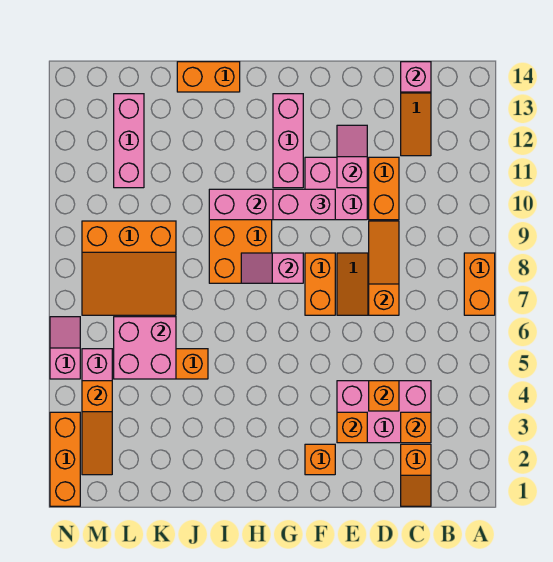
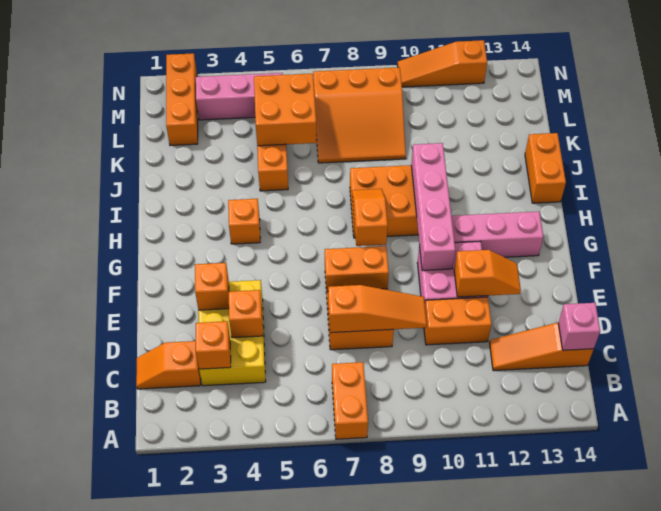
orange brick A7:A8 level 1 -> orange brick A7:B7 level 1
pink brick C3:E4 level 1 -> yellow brick C3:E4 level 1
pink slope E11:E12 level 2 top 11 -> orange slope E11:E12 level 2 top 11
orange brick F2 level 1 -> orange brick H4 level 1
pink brick F10:G10 level 3 -> none
pink slope G8:H8 level 2 top G -> orange slope G8:H8 level 2 top G
pink brick K5:L6 level 2 -> orange brick K5:L6 level 2
orange slope K7:M9 level 1 top 9 -> orange slope K7:M9 level 1 top M
pink brick L11:L13 level 1 -> none
orange slope M2:M4 level 2 top 4 -> orange slope N10:N12 level 1 top 12
orange brick N1:N3 level 1 -> orange brick L2:N2 level 1
pink slope N5:N6 level 1 top 5 -> none

